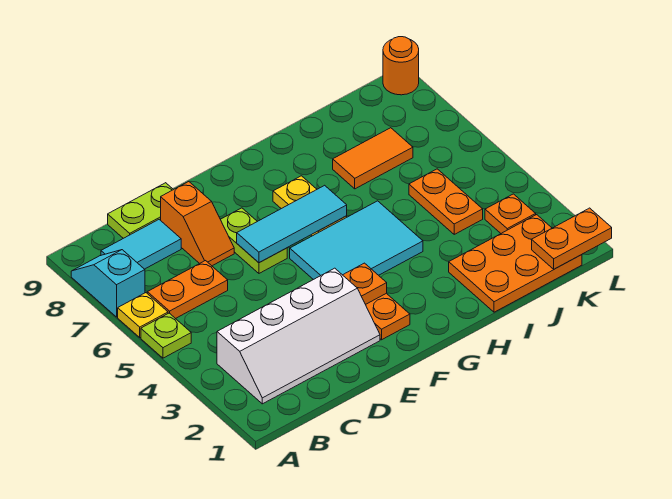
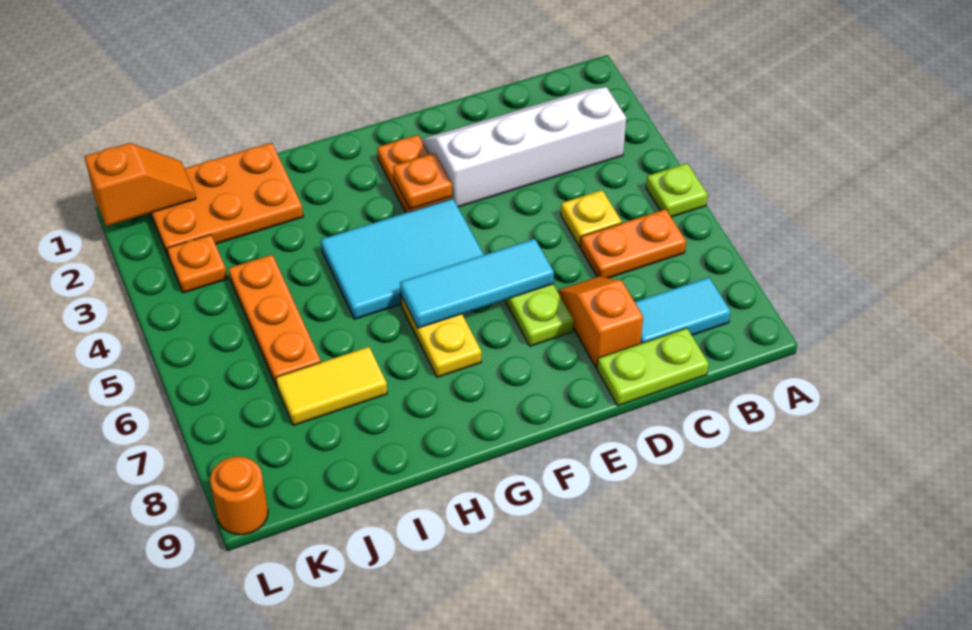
yellow plate A6 level 1 -> yellow plate C5 level 1
cyan slope A7:A8 level 1 top 7 -> none
orange tile I7:J7 level 1 -> yellow tile I7:J7 level 1
orange plate J4:J5 level 1 -> orange plate J4:J6 level 1
orange plate K1:L1 level 2 -> orange slope K1:L1 level 2 top L

